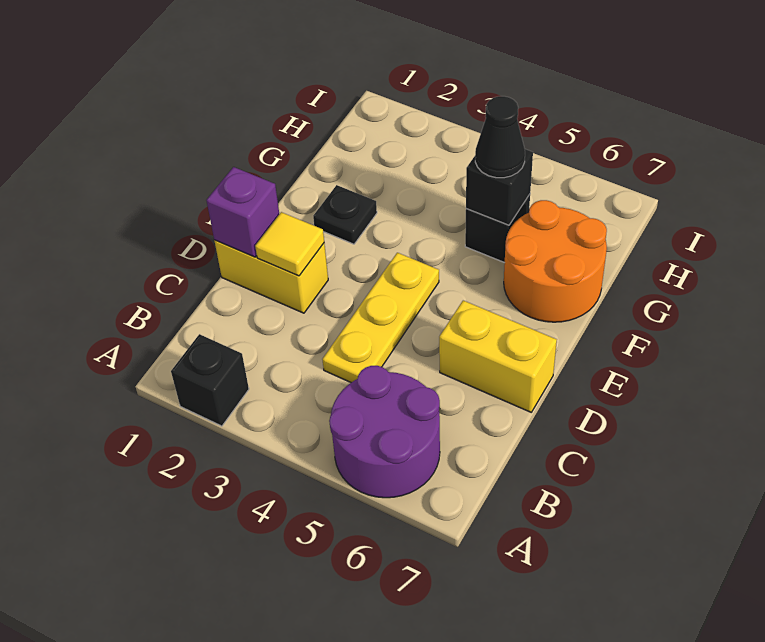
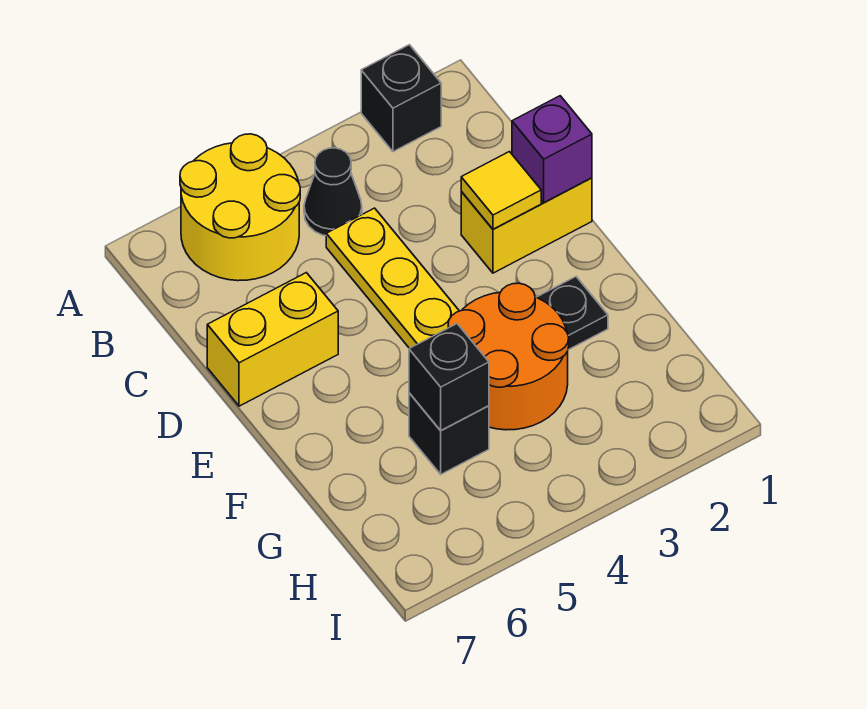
purple round brick A5:B6 level 1 -> yellow round brick A5:B6 level 1
orange round brick F6:G7 level 1 -> orange round brick F3:G4 level 1
black cone G5 level 3 -> black cone B4 level 1

